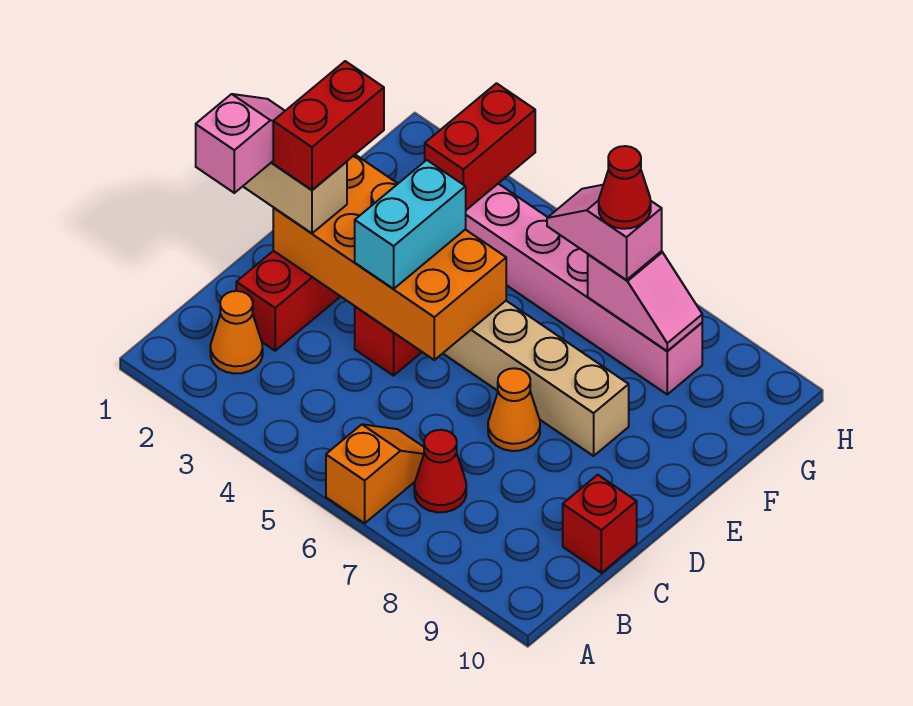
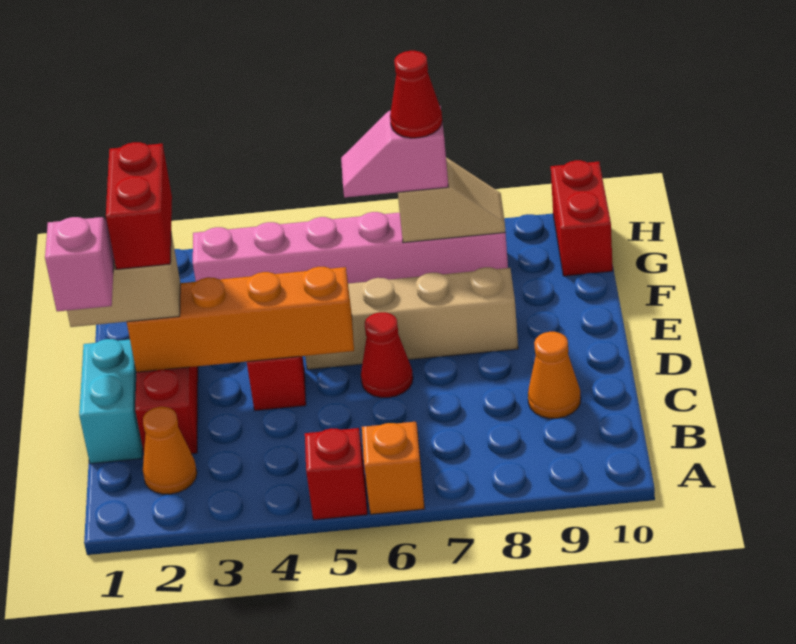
red cone B7 level 1 -> red cone D6 level 1
red brick C10 level 1 -> red brick A5 level 1
orange brick D2:E5 level 2 -> orange brick D2:D5 level 2
cyan brick D4:E4 level 3 -> cyan brick C1:D1 level 1
orange cone D7 level 1 -> orange cone C9 level 1
red brick G3:H3 level 2 -> red brick G10:H10 level 1
pink slope G7:G8 level 2 top 7 -> tan slope G7:G8 level 2 top 7

